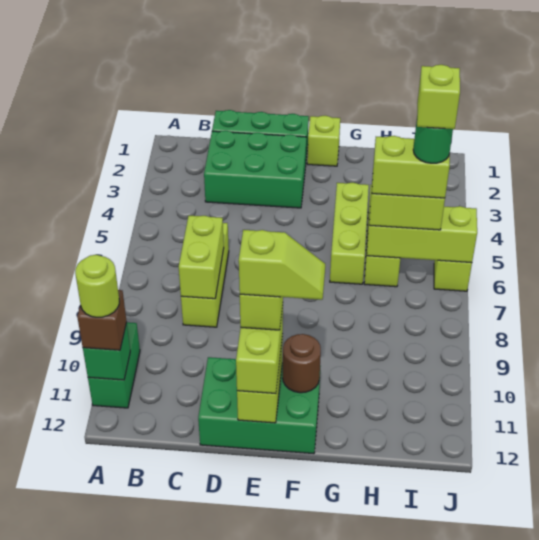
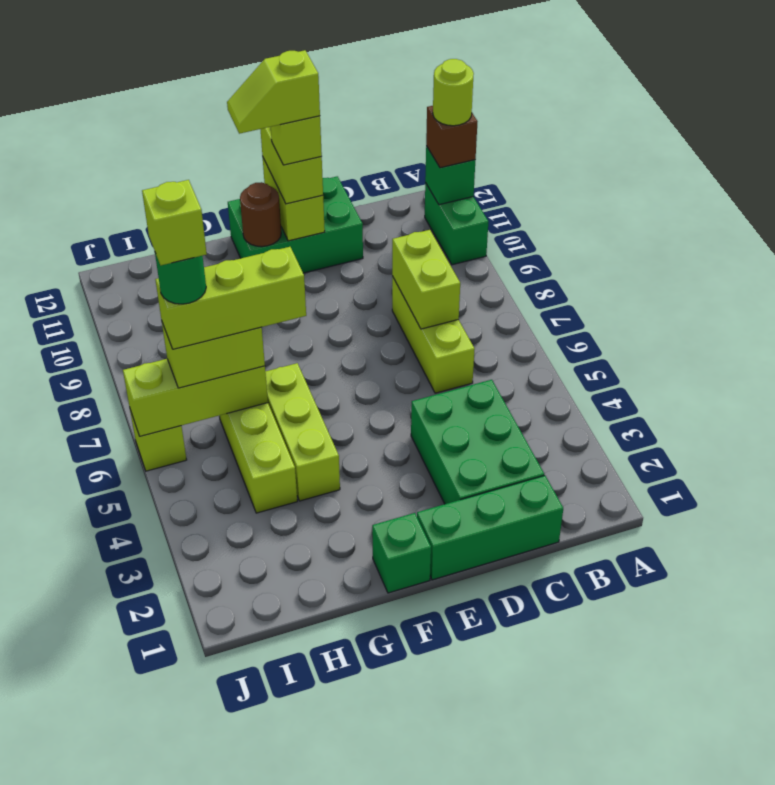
green brick C2:E3 level 1 -> green brick C2:D4 level 1
lime brick F1 level 1 -> green brick F1 level 1
lime brick H6:I6 level 4 -> lime brick G6:I6 level 4

